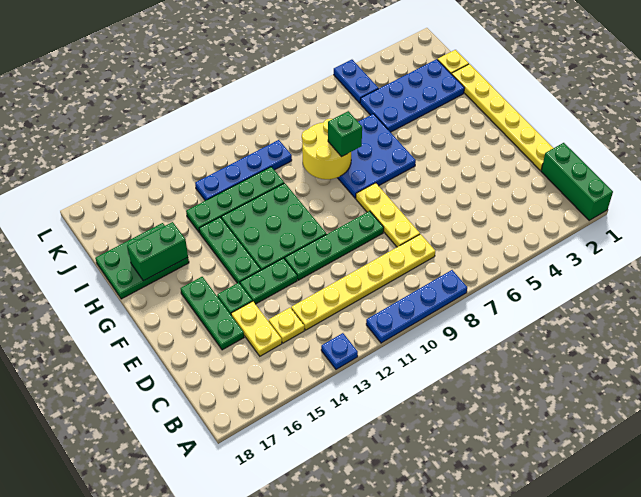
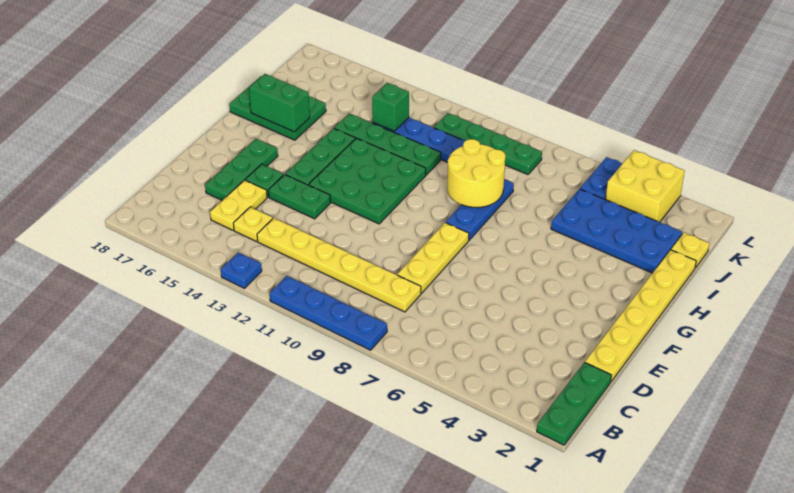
green brick A1:C1 level 1 -> green plate A1:C1 level 1
green plate E9:E12 level 1 -> green plate K8:K11 level 1
blue plate G6:I8 level 1 -> blue plate G8:I8 level 1
green brick H8 level 3 -> green brick J13 level 2
none -> yellow brick K3:L4 level 1

